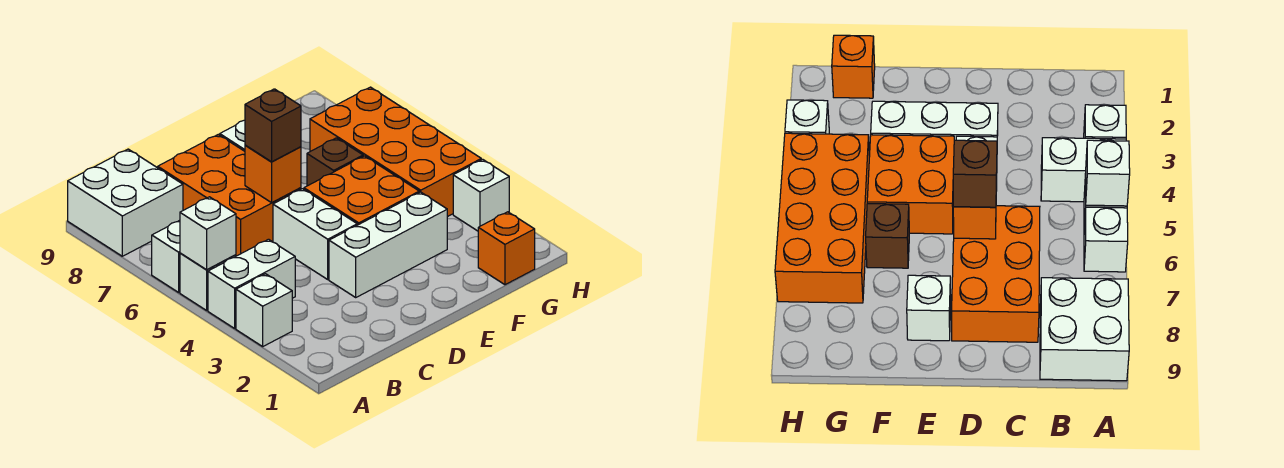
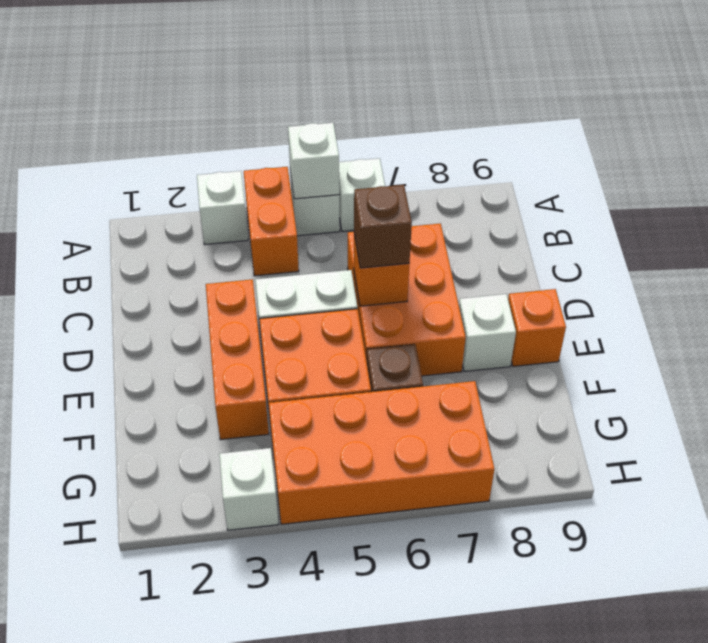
white brick A4:B4 level 1 -> orange brick A4:B4 level 1
white brick A8:B9 level 1 -> none
orange brick C6:D8 level 1 -> orange brick C6:E7 level 1
white brick D3:F3 level 1 -> orange brick D3:F3 level 1
orange brick G1 level 1 -> orange brick E9 level 1

